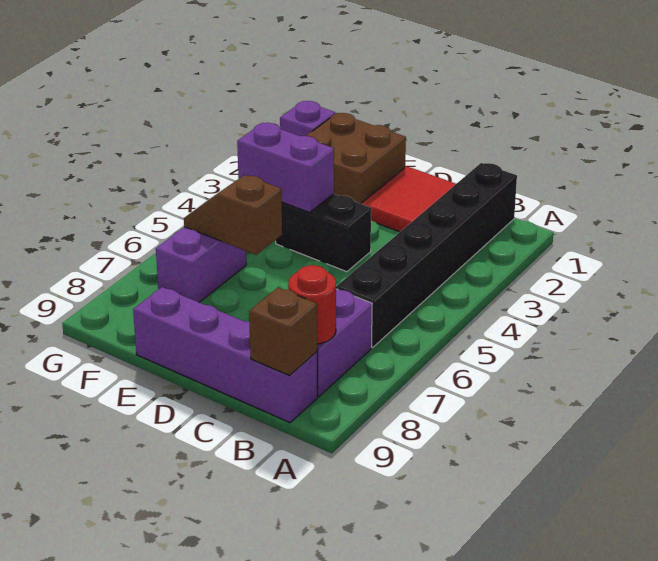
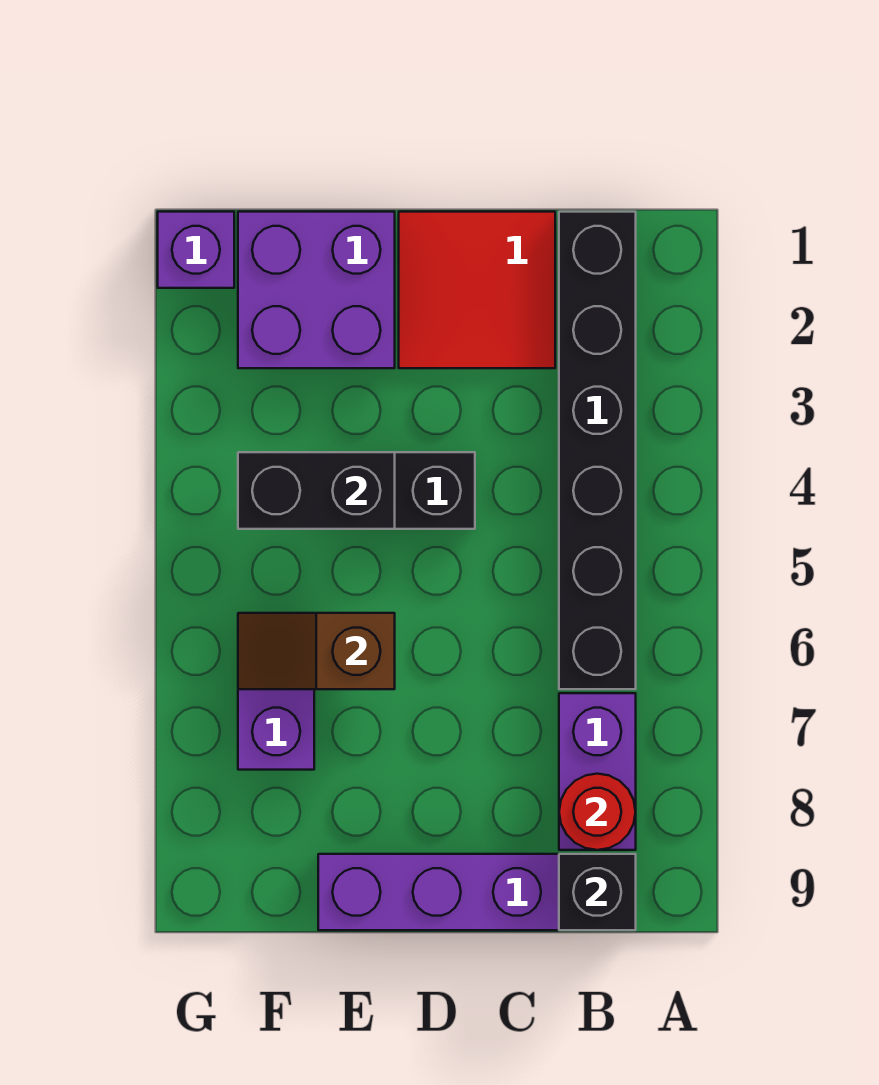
brown brick B9 level 2 -> black brick B9 level 2
brown brick E1:F2 level 1 -> purple brick E1:F2 level 1
purple brick E4:F4 level 2 -> black brick E4:F4 level 2

